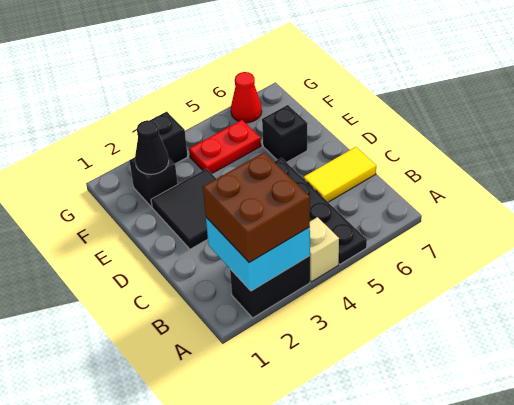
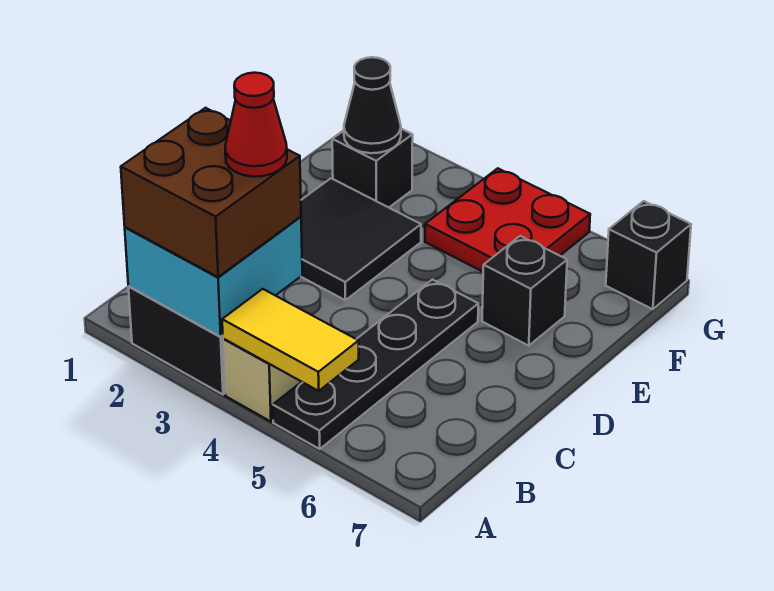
yellow tile C6:C7 level 1 -> yellow tile A4:A5 level 2
red plate F4:F5 level 1 -> red plate F4:G5 level 1
black brick G3 level 1 -> black brick G7 level 1
red cone G6 level 1 -> red cone B3 level 4

